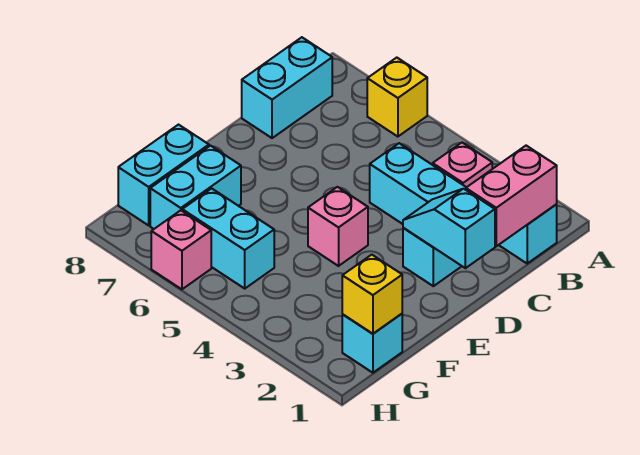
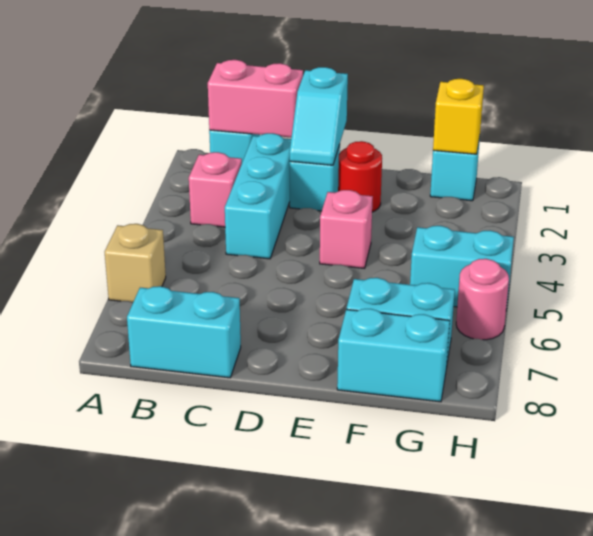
yellow brick A6 level 1 -> tan brick A6 level 1
none -> red round brick E2 level 1
cyan brick G5:G6 level 1 -> cyan brick G5:H5 level 1
pink brick H6 level 1 -> pink round brick H6 level 1

